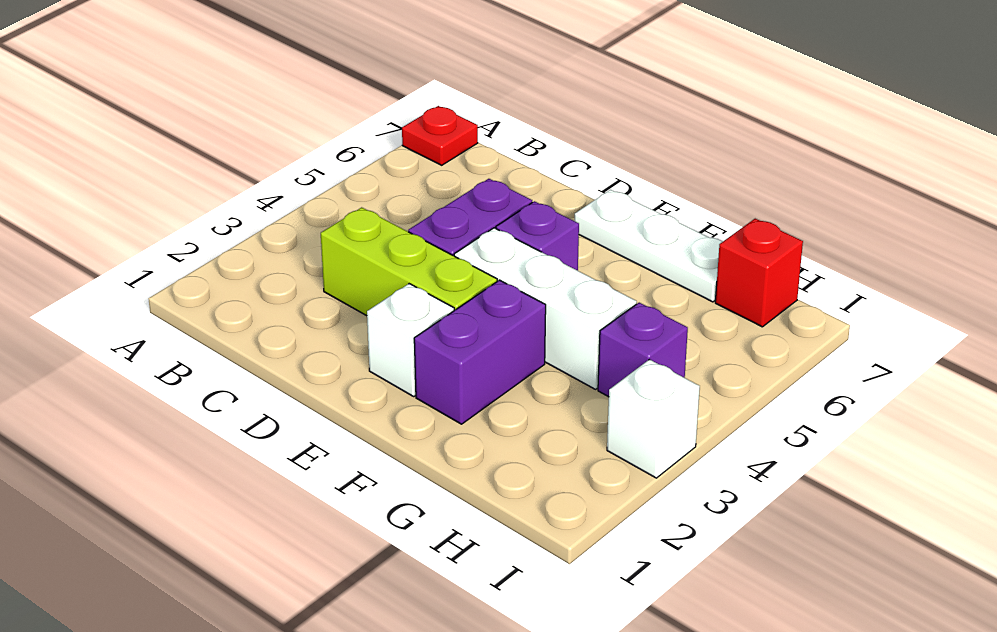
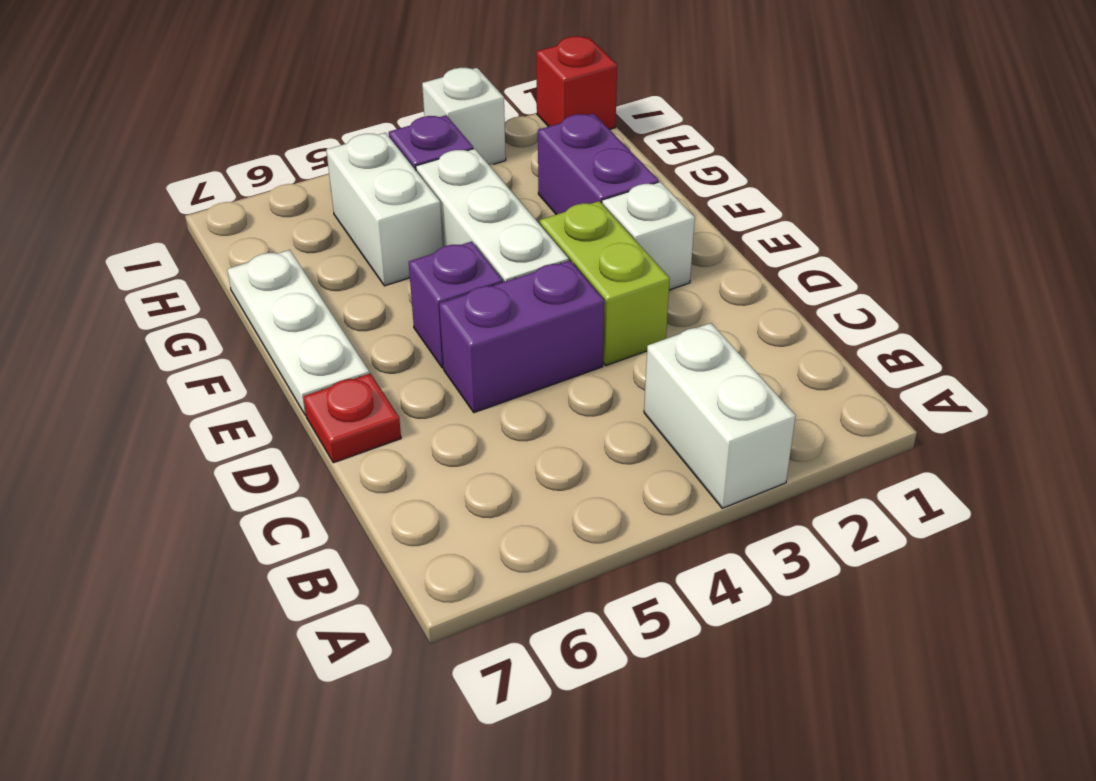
none -> white brick A3:B3 level 1
red plate A7 level 1 -> red plate D7 level 1
lime brick C3:E3 level 1 -> lime brick D3:E3 level 1
purple brick F2:F3 level 1 -> purple brick F2:G2 level 1
none -> white brick G5:H5 level 1
red brick H7 level 1 -> red brick I1 level 1

